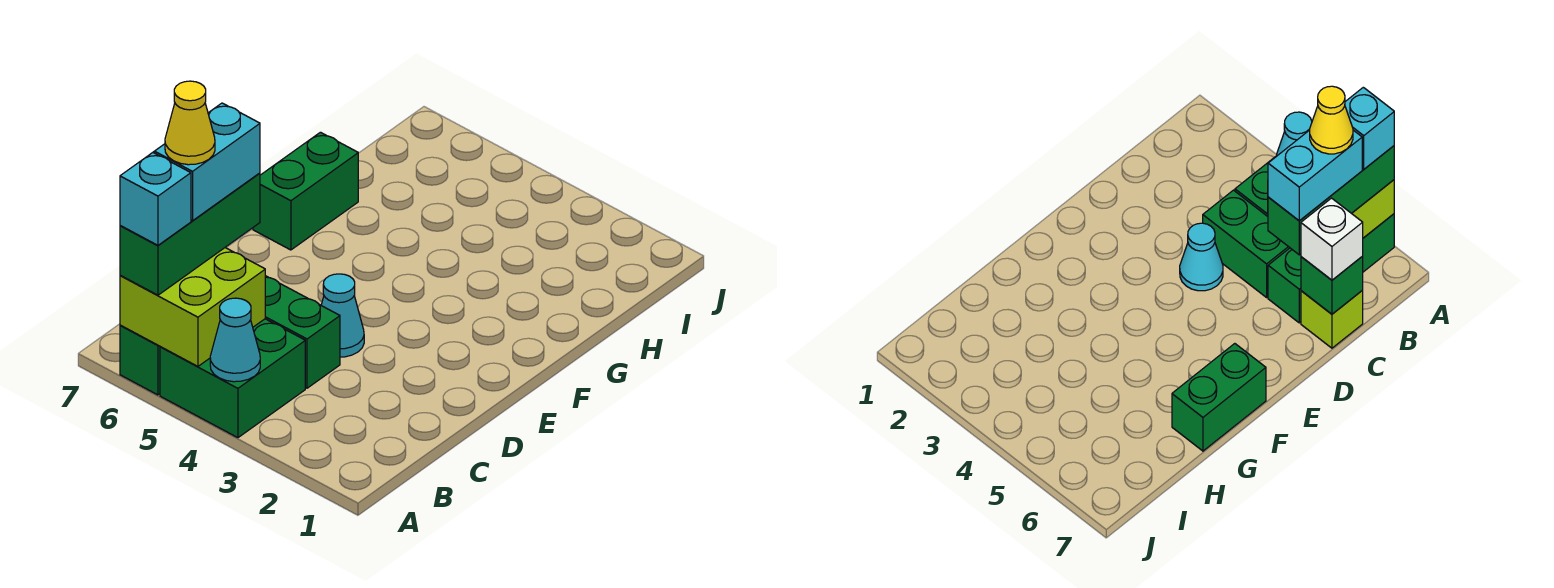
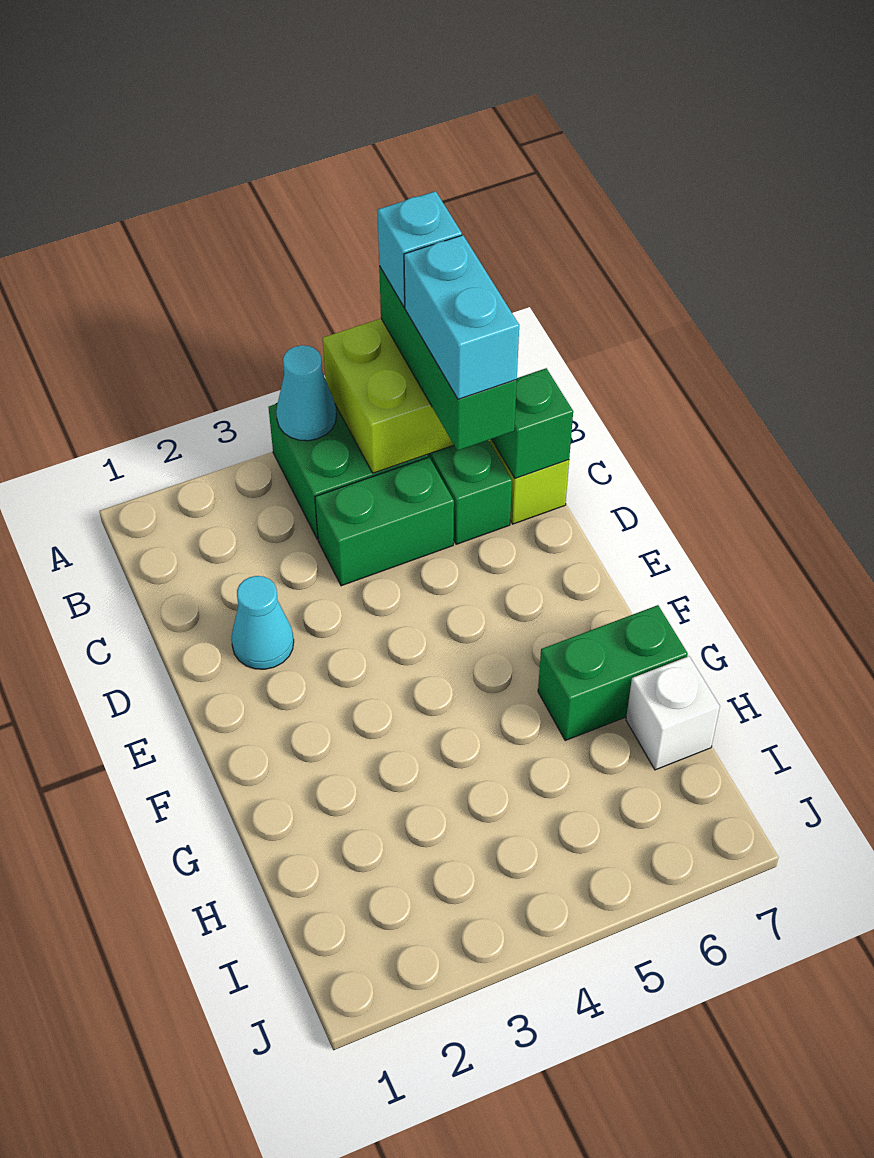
yellow cone B6 level 5 -> none
white brick C7 level 3 -> white brick H7 level 1
cyan cone D4 level 1 -> cyan cone D2 level 1
green brick F7:G7 level 1 -> green brick G6:G7 level 1

